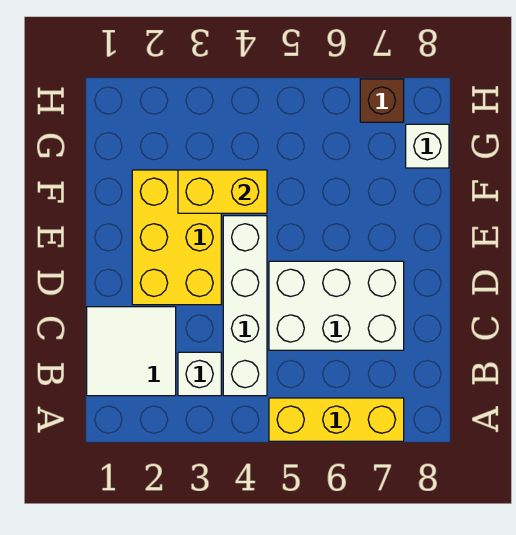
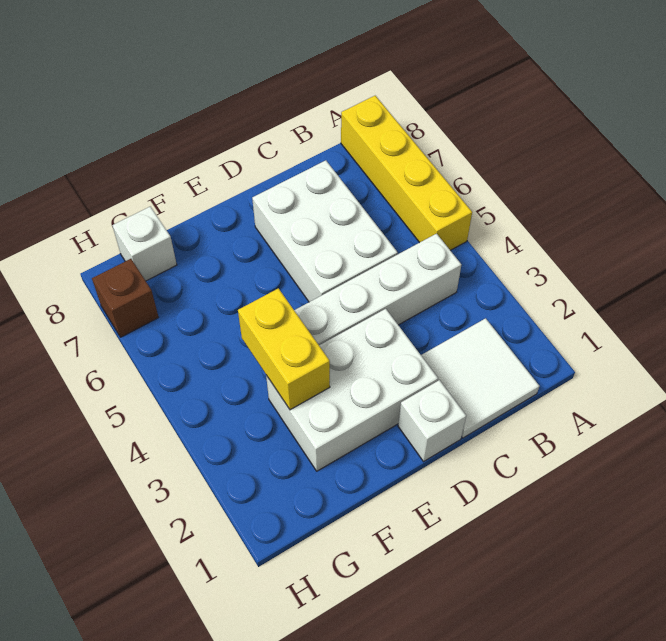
yellow brick A5:A7 level 1 -> yellow brick A5:A8 level 1
white brick B3 level 1 -> white brick D1 level 1
yellow brick D2:F3 level 1 -> white brick D2:F3 level 1

